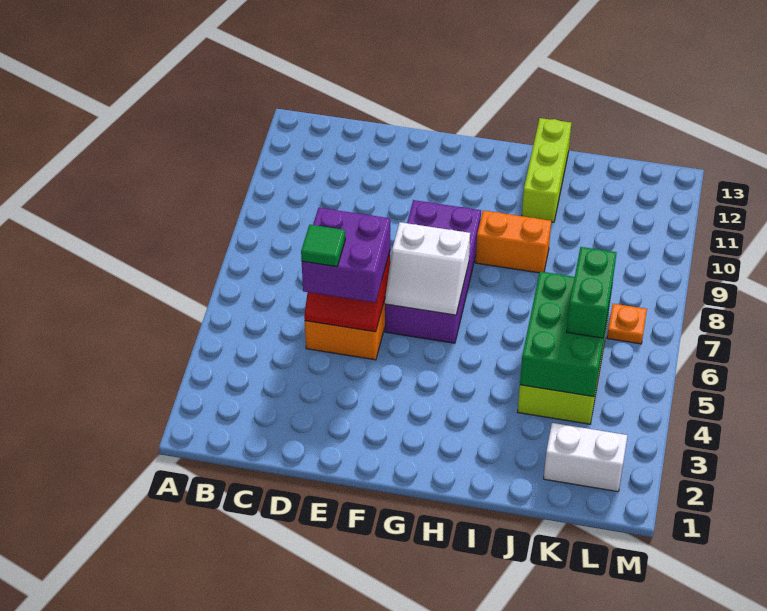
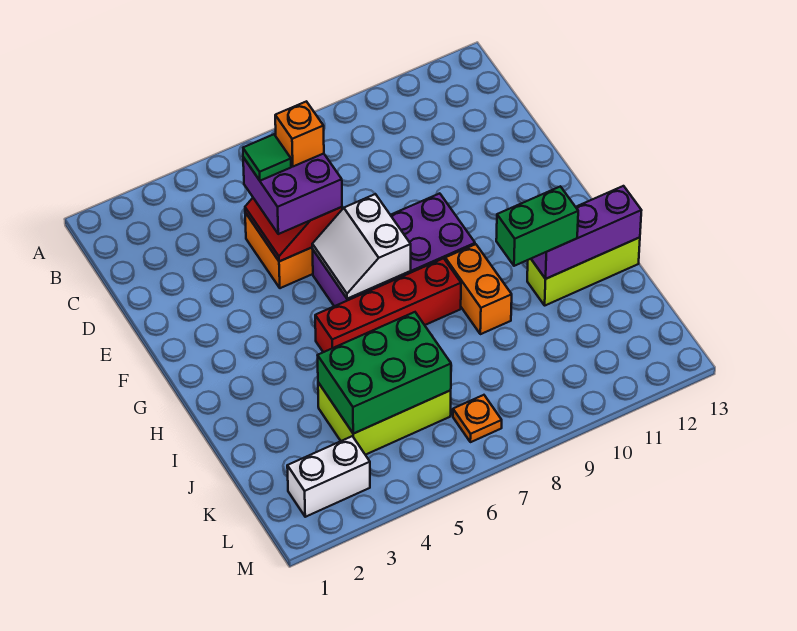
none -> orange brick D6 level 4
none -> red brick H5:H8 level 1
none -> purple brick I11:I13 level 2
white brick K2:L2 level 1 -> white brick L2:L3 level 1
green brick K5:K6 level 3 -> green brick I10:I11 level 3

